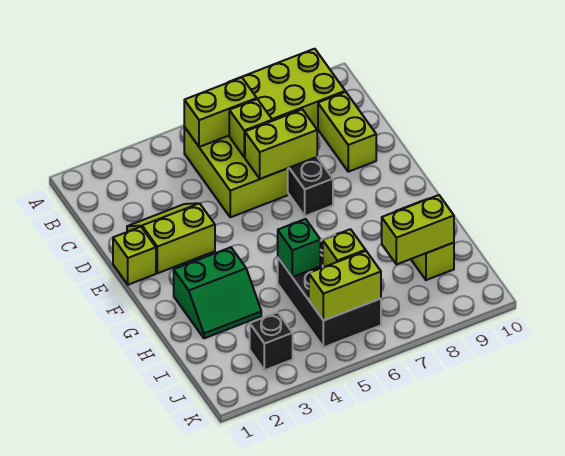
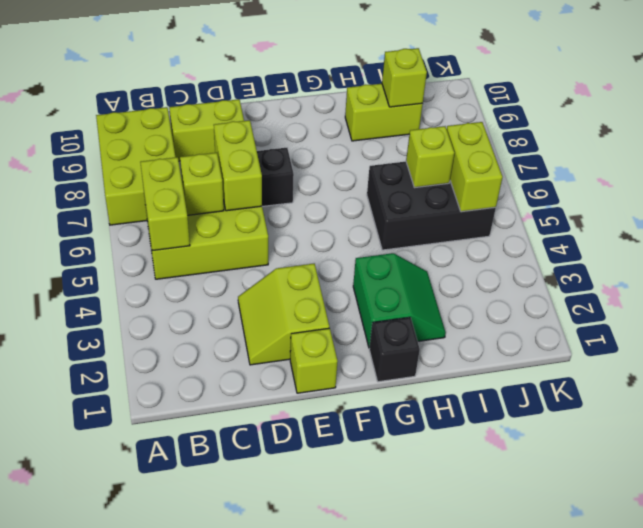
green brick H5 level 2 -> none
lime brick I8:I9 level 2 -> lime brick I9 level 2
black brick J3 level 1 -> black brick G1 level 1

